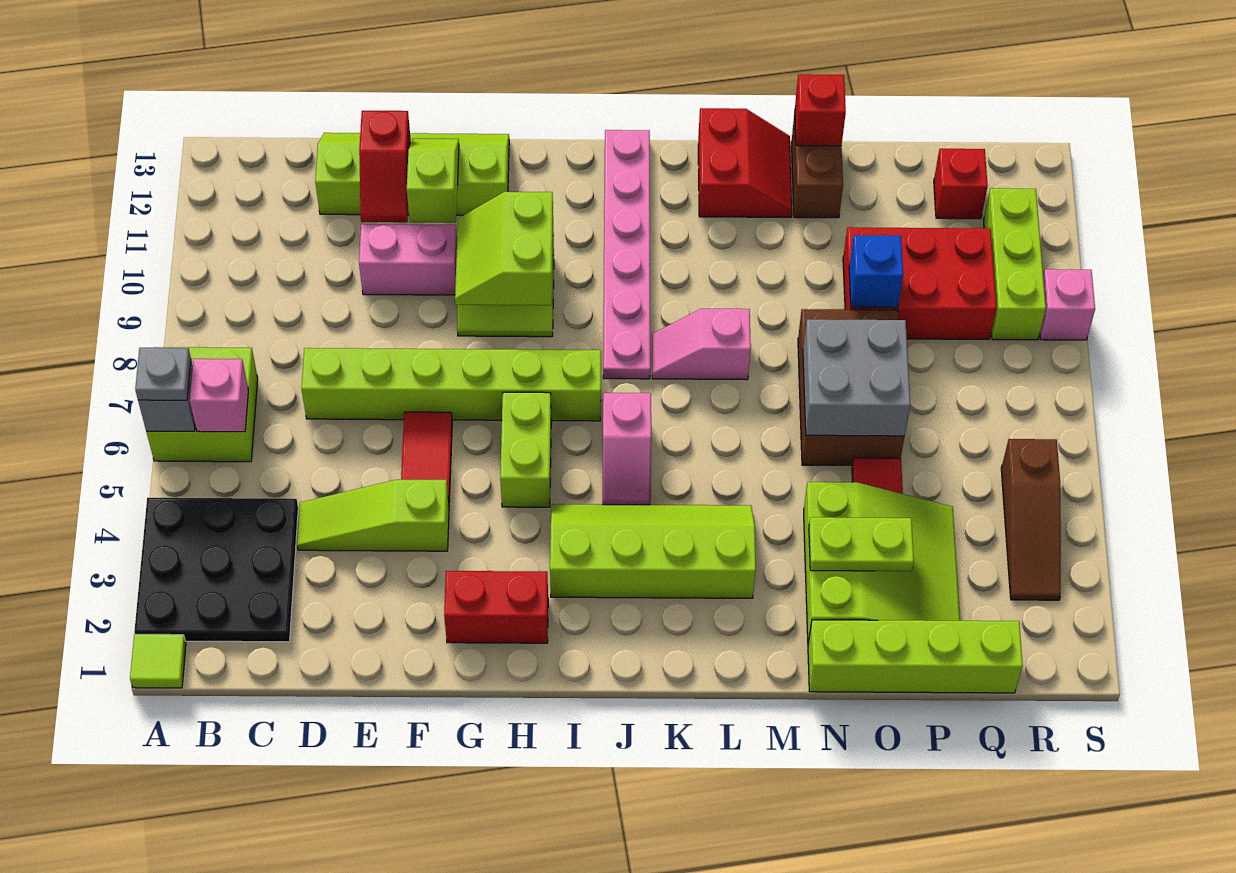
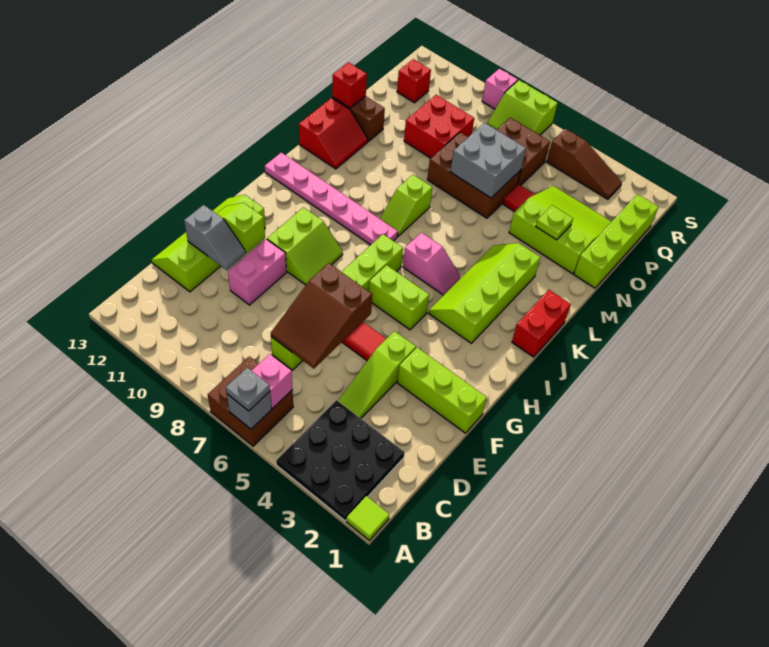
lime brick A6:B7 level 1 -> brown brick A6:B7 level 1
none -> brown slope D6:F7 level 2 top F
red slope E11:E12 level 2 top 12 -> grey slope E11:E12 level 2 top 12
red brick G2:H2 level 1 -> red brick J1:K1 level 1
lime slope G9:H10 level 2 top H -> lime slope R7:S8 level 1 top S
pink slope K8:L8 level 1 top L -> lime slope K8:L8 level 1 top L
red slope L12:M13 level 1 top L -> red slope L12:M13 level 1 top 13
lime plate N3:O3 level 2 -> lime plate N3 level 2
red brick O9:Q10 level 1 -> red brick O9:P10 level 1
blue brick O9 level 2 -> none
none -> brown brick P6:Q7 level 1
lime brick R9:R11 level 1 -> lime brick F1:F3 level 1

